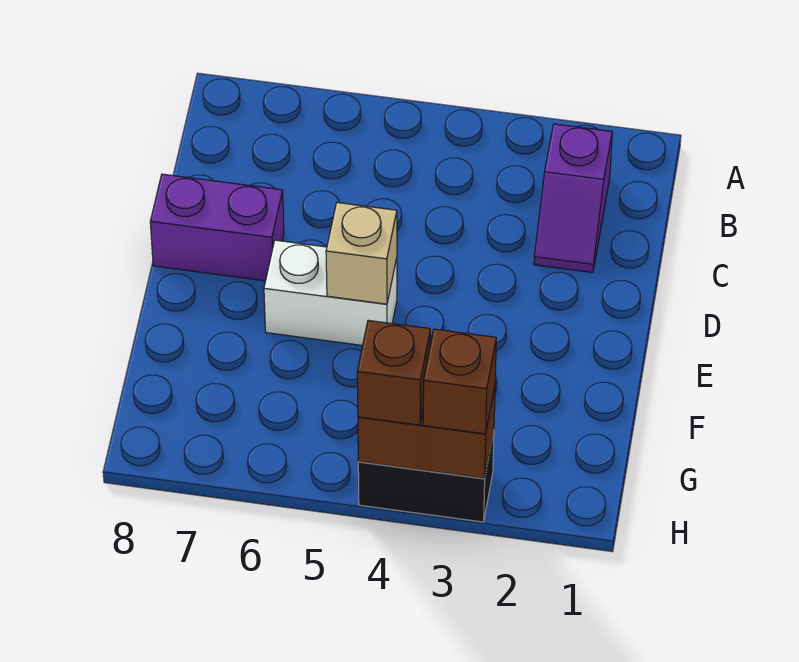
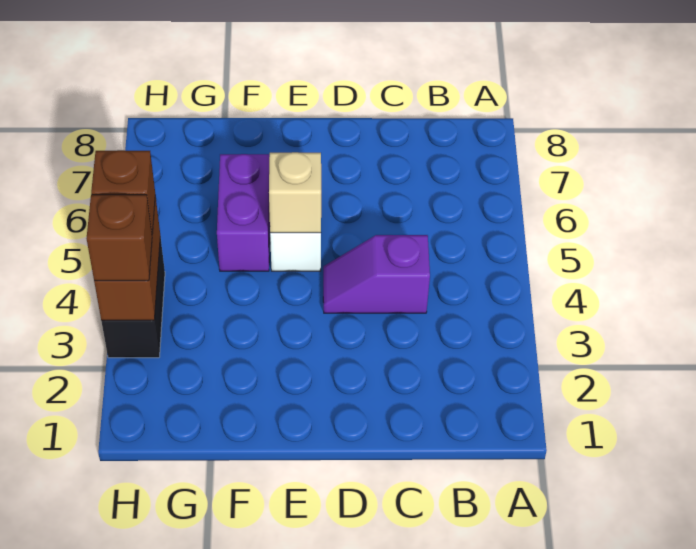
purple slope B2:C2 level 1 top B -> purple slope C4:D4 level 1 top C
purple brick D7:D8 level 1 -> purple brick F5:F6 level 1

